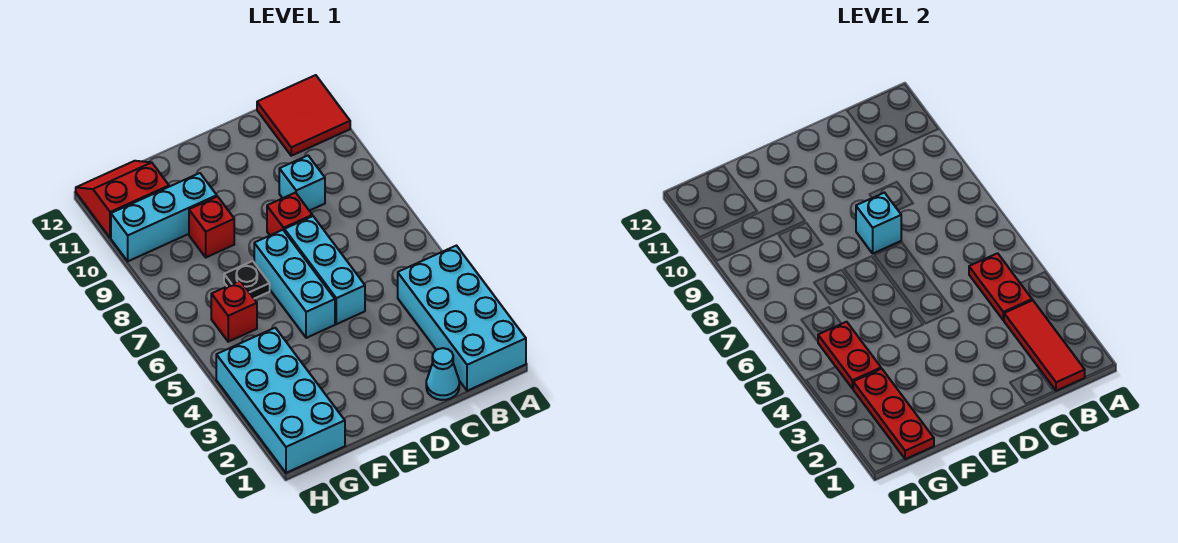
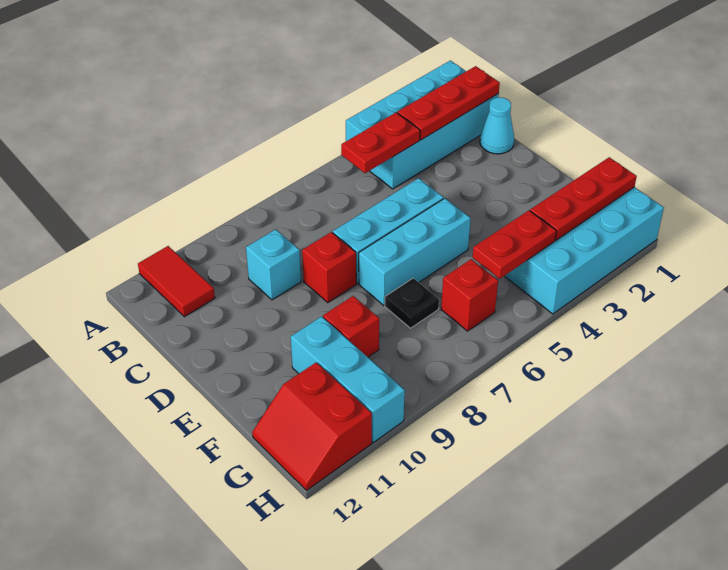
red tile A11:B12 level 1 -> red tile A11:B11 level 1
red tile B1:B3 level 2 -> red plate B1:B3 level 2
cyan brick D8 level 2 -> none

